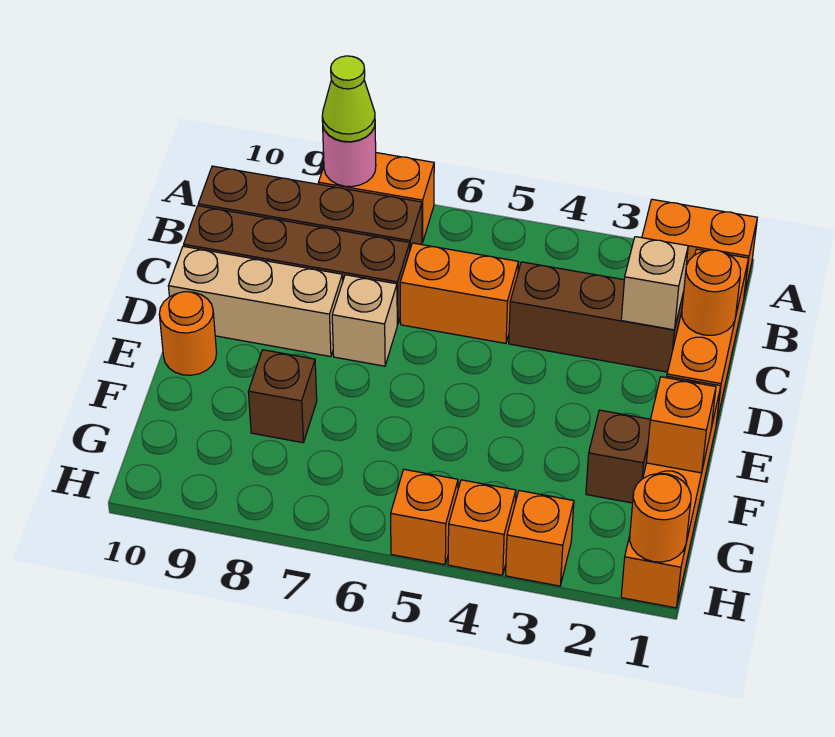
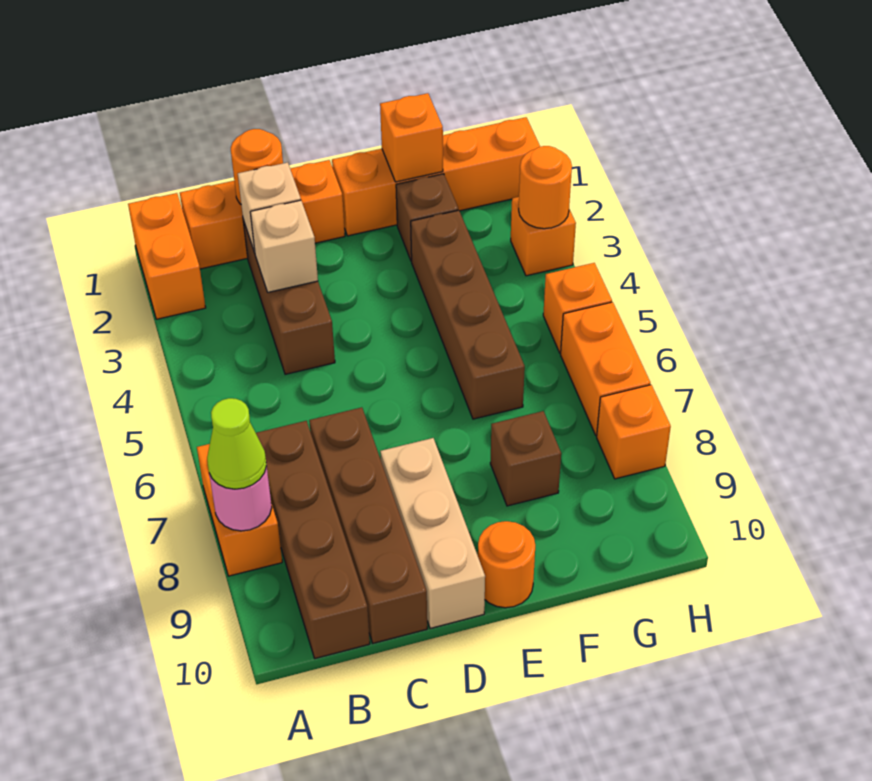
orange brick C5:C6 level 1 -> orange brick H6:H7 level 1
tan brick D7 level 1 -> tan brick C3 level 2
none -> brown brick F3:F6 level 1
orange round brick H1 level 2 -> orange round brick H3 level 2
orange brick H4 level 1 -> orange brick H8 level 1

